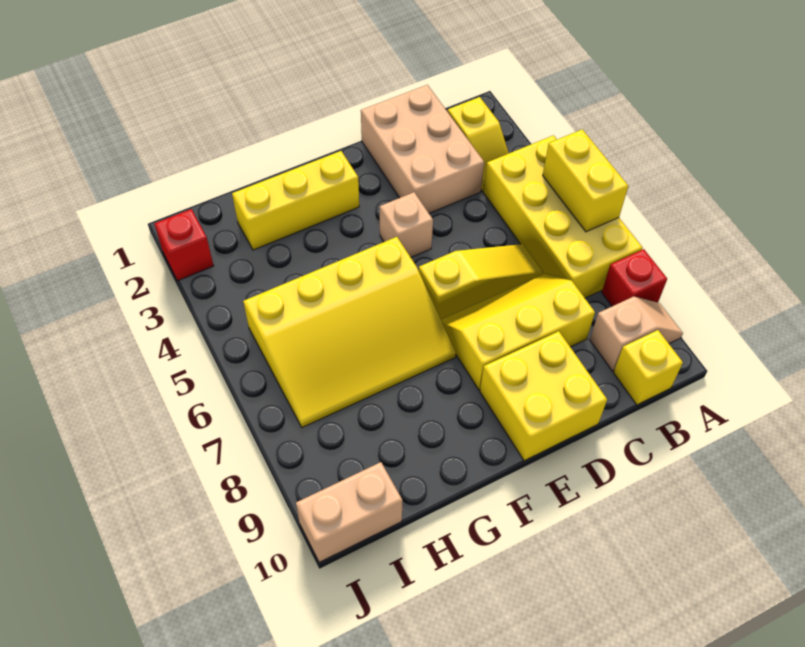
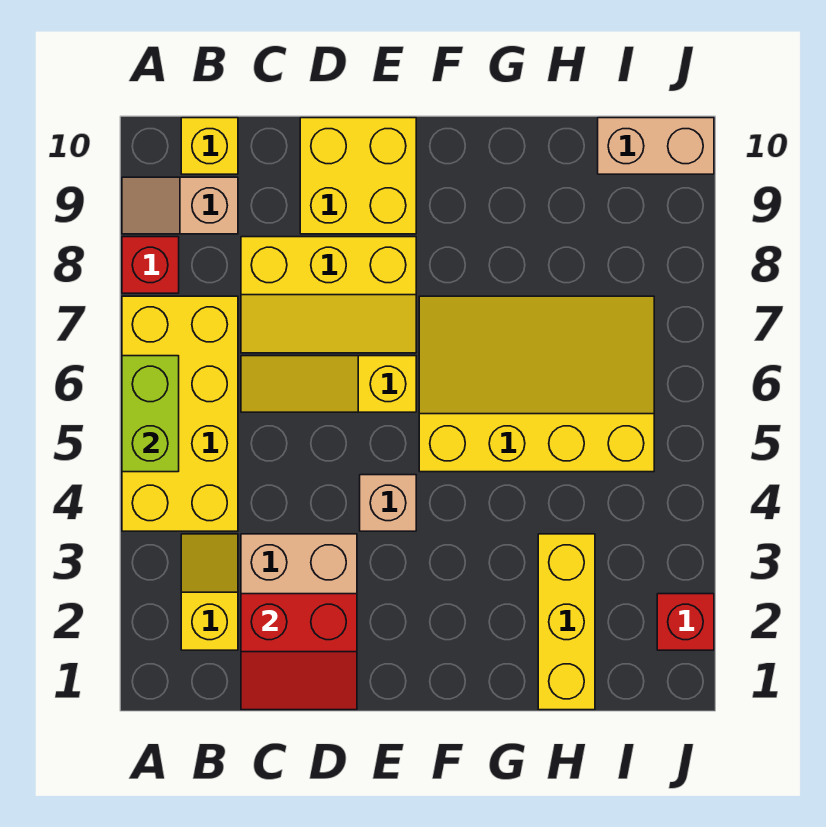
yellow brick A5:A6 level 2 -> lime brick A5:A6 level 2
none -> red slope C1:D2 level 2 top 2
yellow brick F2:H2 level 1 -> yellow brick H1:H3 level 1

